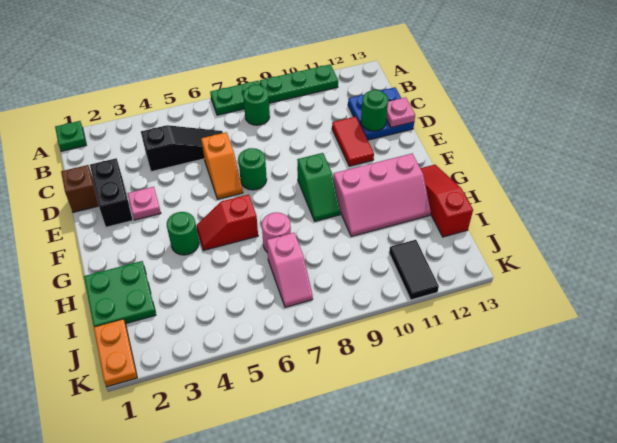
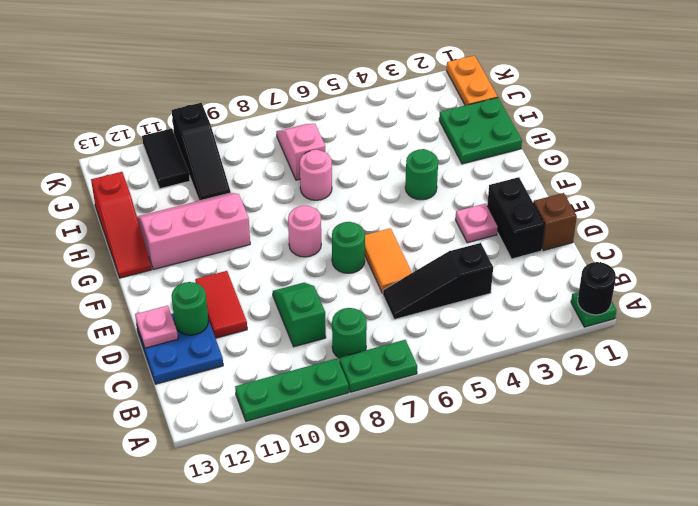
none -> black round brick A1 level 2
orange slope D6:E6 level 1 top D -> orange tile D6:E6 level 1
none -> pink round brick F8 level 1
green slope F9:G9 level 1 top F -> green slope C9:D9 level 1 top C
red slope G5:G6 level 1 top 6 -> none
none -> black slope I10:K10 level 1 top K

